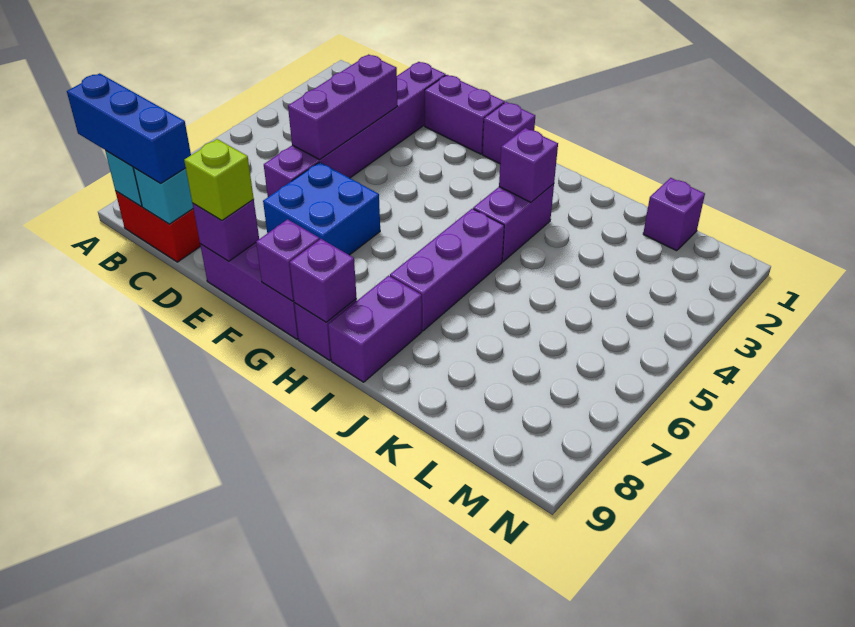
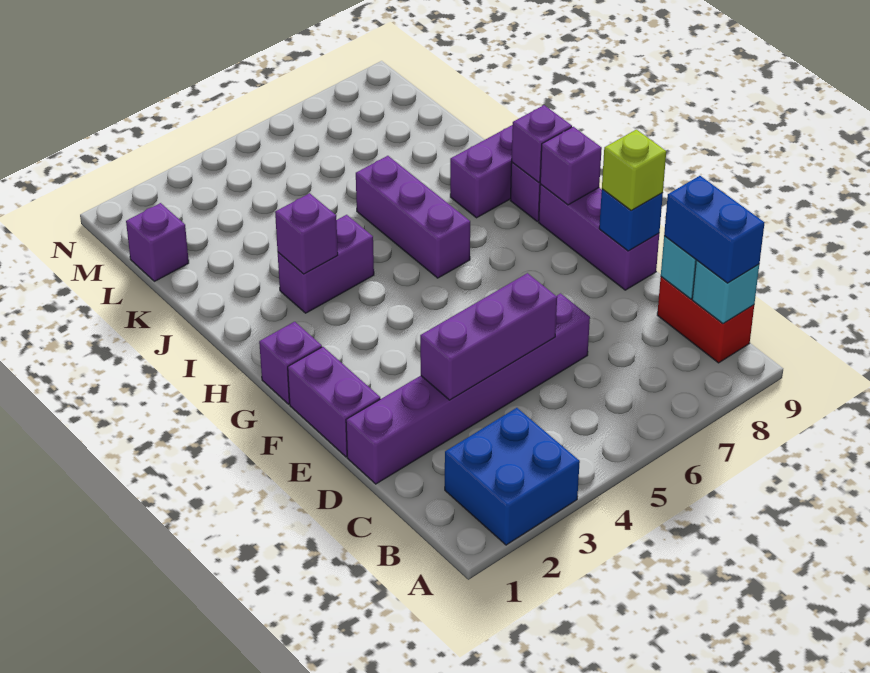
blue brick A9:C9 level 3 -> blue brick B9:C9 level 3
blue brick E6:F7 level 1 -> blue brick A2:B3 level 1
purple brick E9 level 2 -> blue brick E9 level 2
purple brick I5:I7 level 1 -> purple brick H6:J6 level 1

